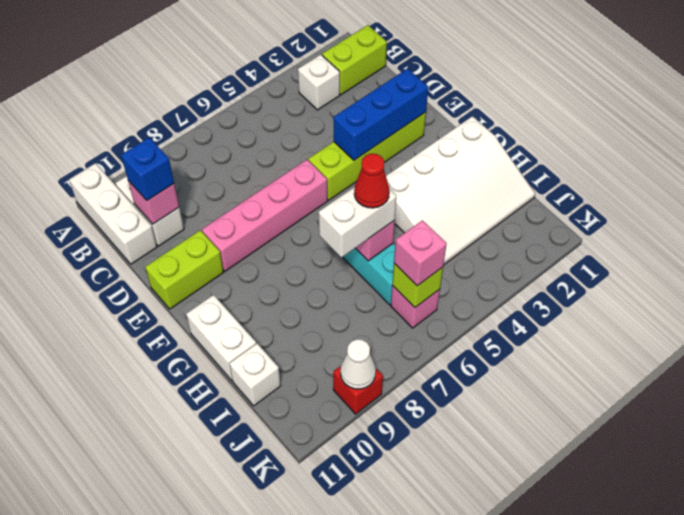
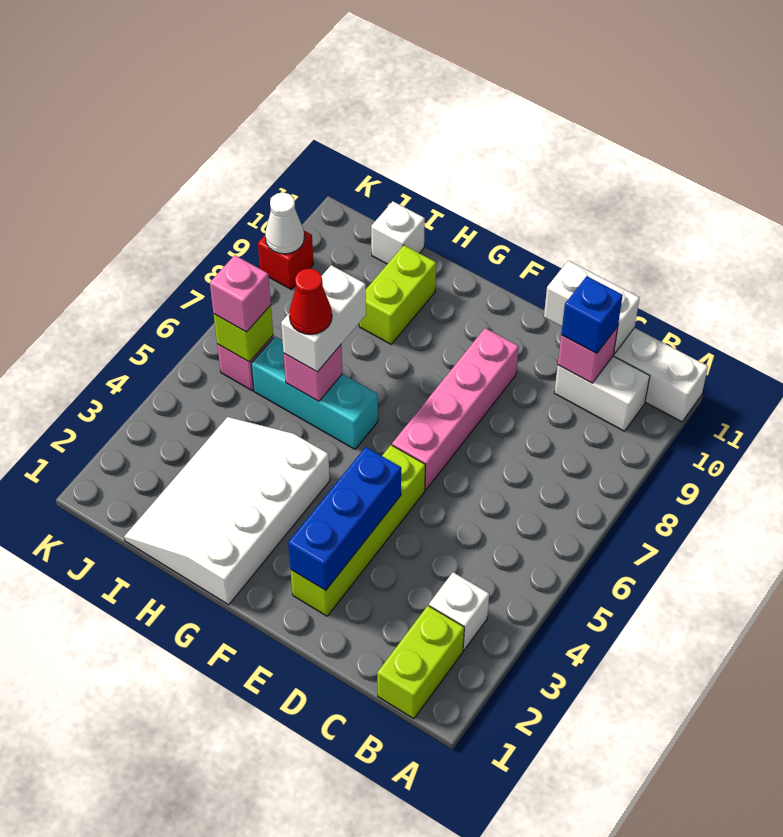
lime brick E10:E11 level 1 -> lime brick H9:H10 level 1
white brick G11:H11 level 1 -> white brick C11:D11 level 2

